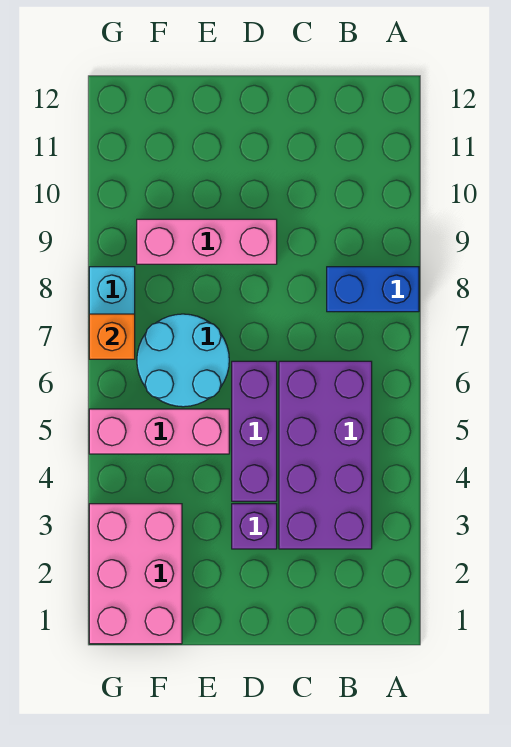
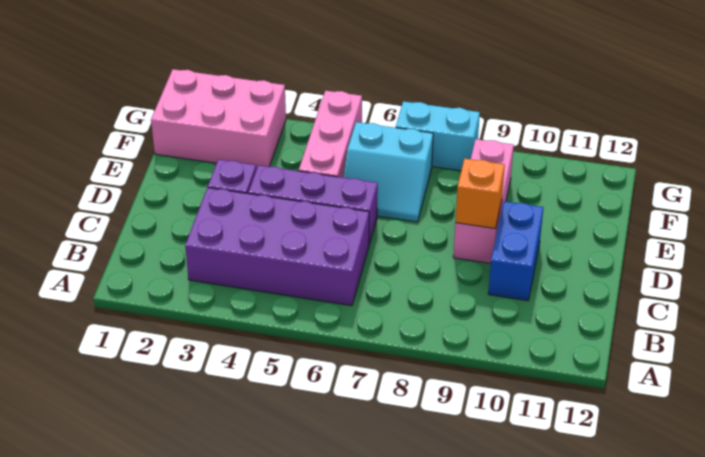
blue brick A8:B8 level 1 -> blue brick C10:D10 level 1
cyan round brick E6:F7 level 1 -> cyan slope E6:F7 level 1 top F
orange brick G7 level 2 -> orange brick D9 level 2

